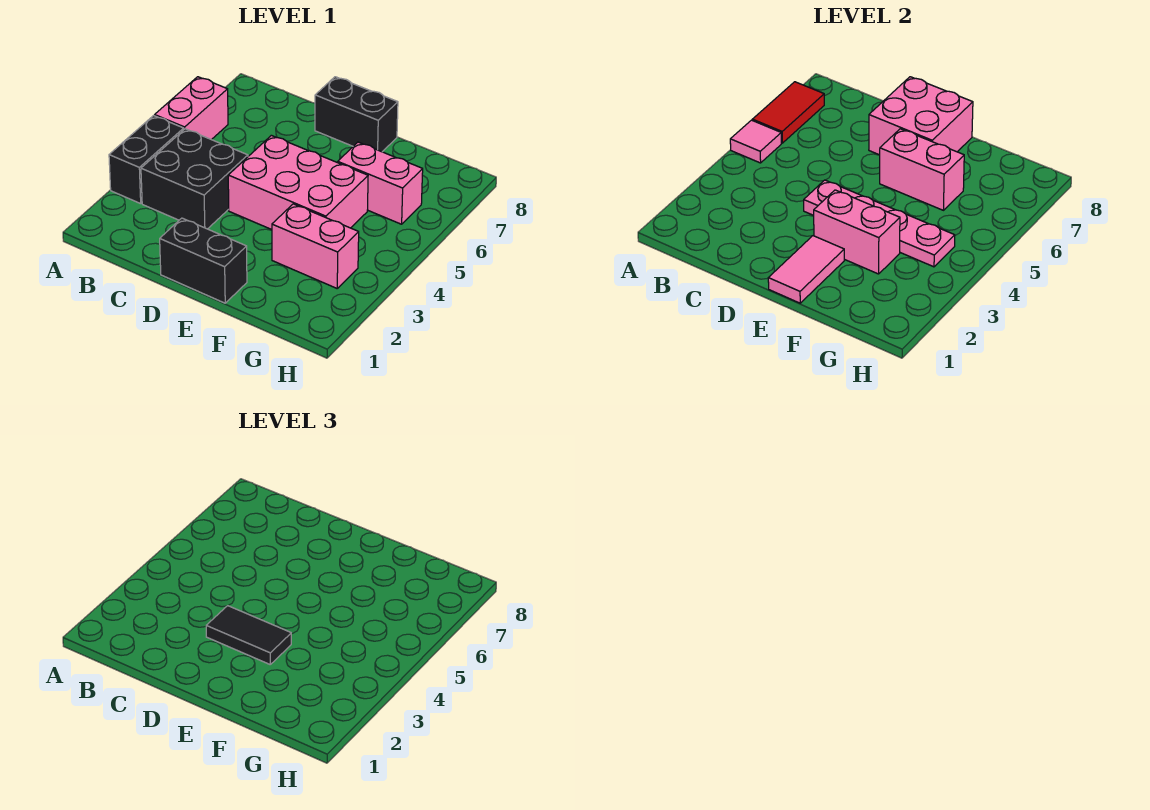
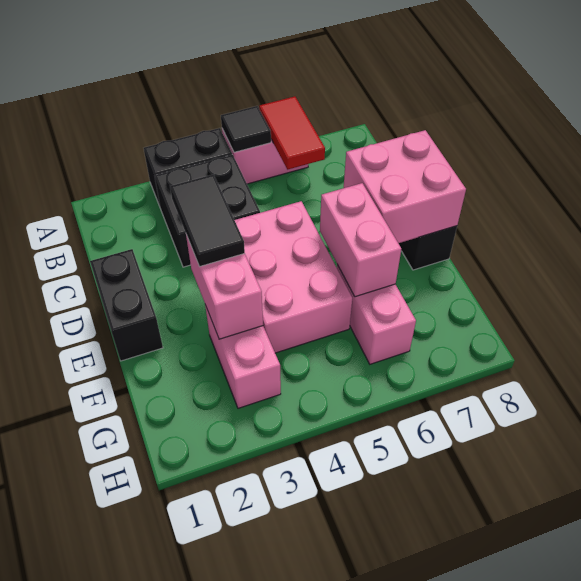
pink tile A5 level 2 -> black tile A5 level 2
red tile A6:A7 level 2 -> red tile A6:B6 level 2
pink plate D4:G4 level 2 -> none
pink tile E1:E2 level 2 -> none

